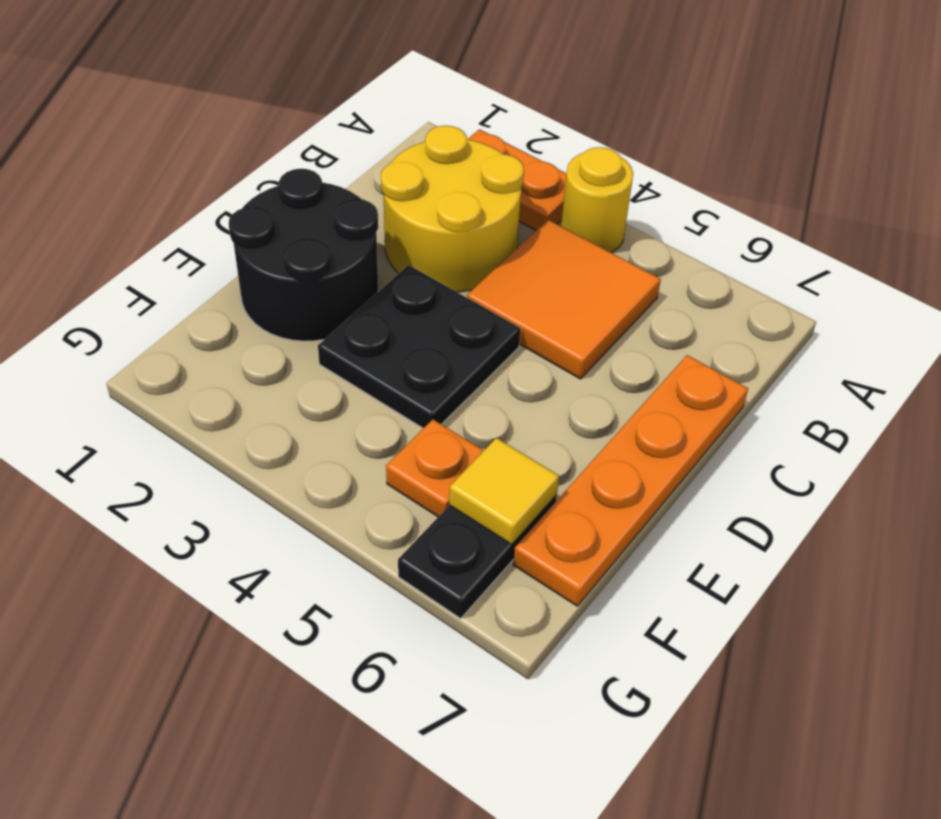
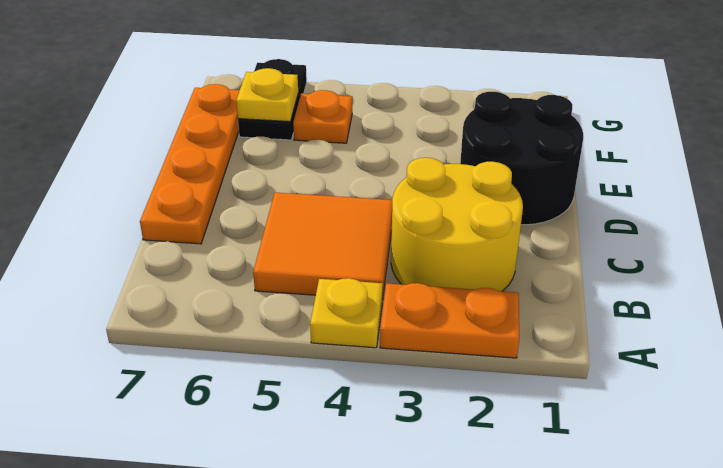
yellow round brick A4 level 1 -> yellow plate A4 level 1
black plate D3:E4 level 1 -> none
yellow tile F6 level 2 -> yellow plate F6 level 2

